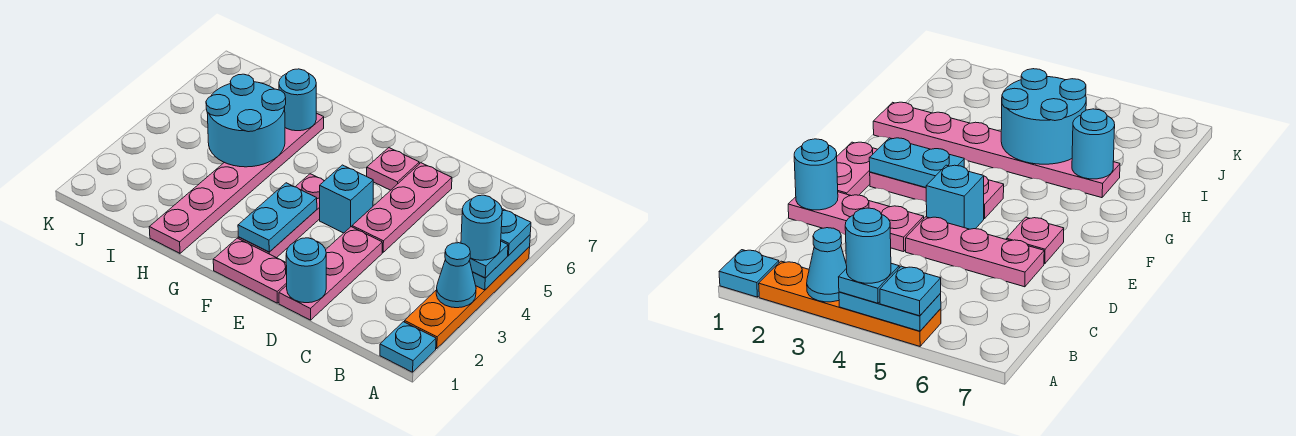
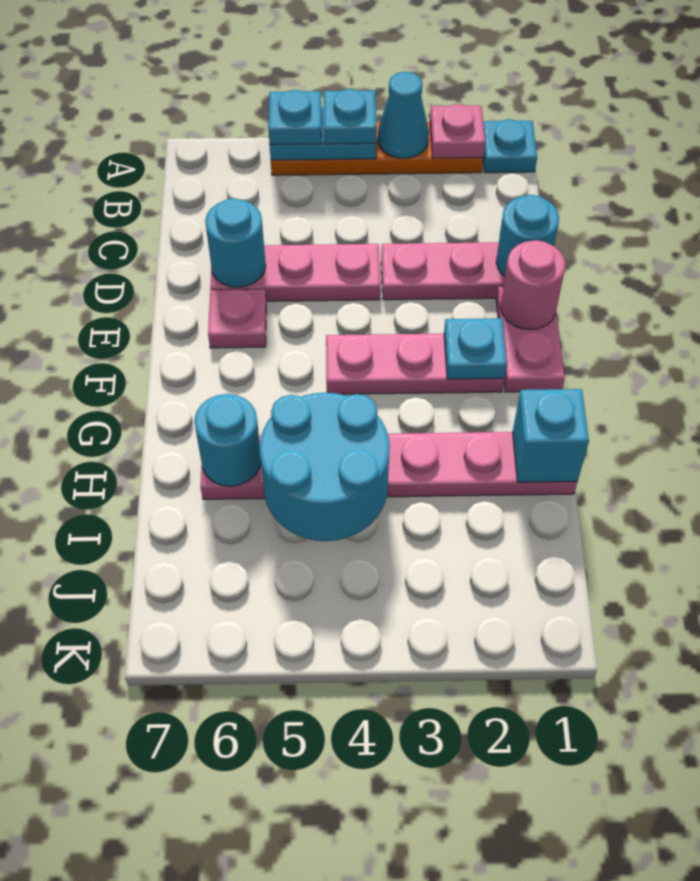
none -> pink plate A2 level 2
cyan round brick A4 level 4 -> cyan round brick D6 level 2
none -> pink round brick E1 level 2
cyan brick E4 level 1 -> cyan brick H1 level 2
cyan plate F2:F3 level 2 -> cyan plate F2 level 2

